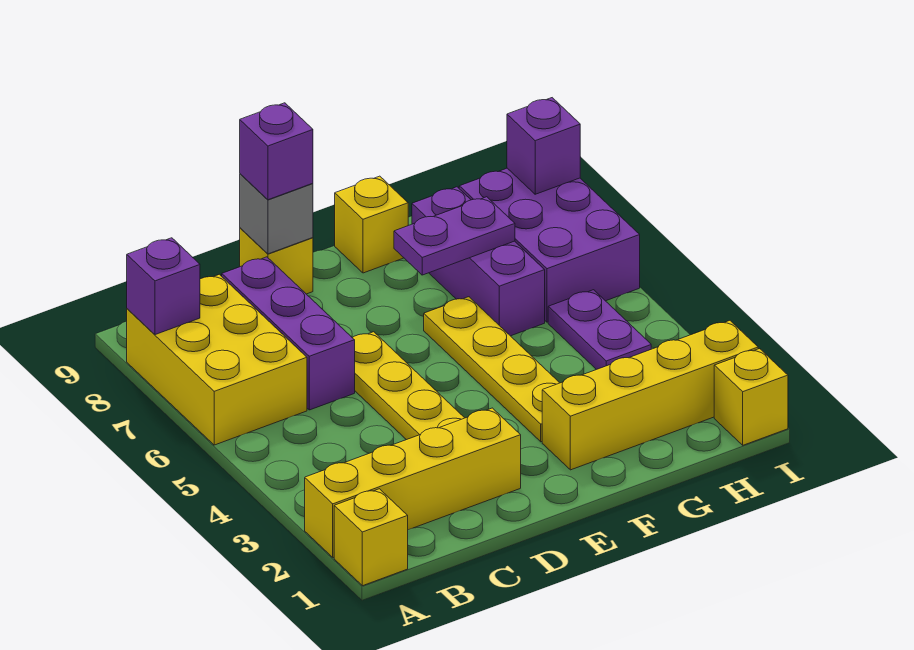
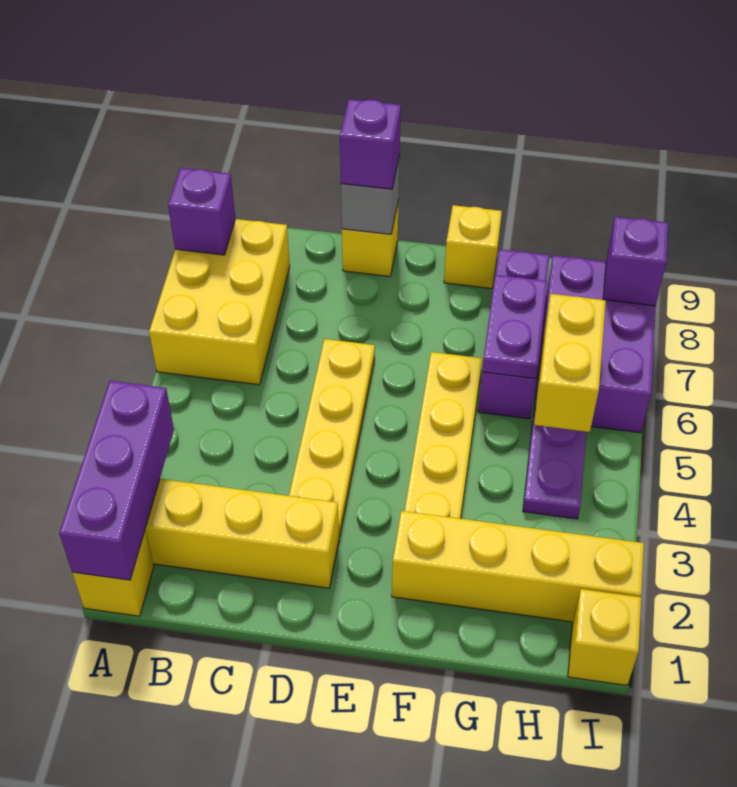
purple brick C6:C8 level 1 -> purple brick A1:A3 level 2
purple plate F7:G7 level 2 -> purple plate G6:G7 level 2
none -> yellow brick H5:H6 level 2

